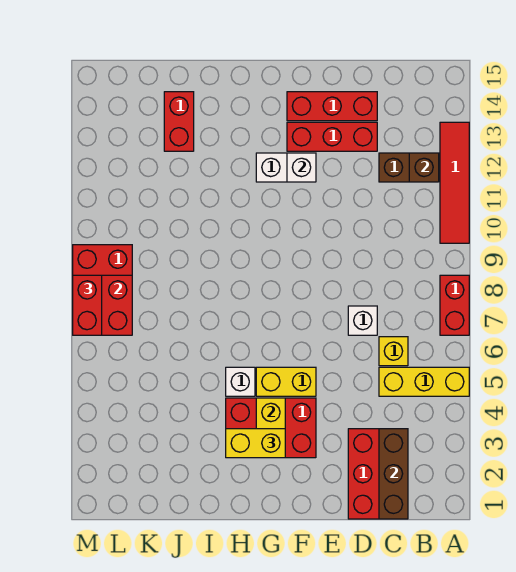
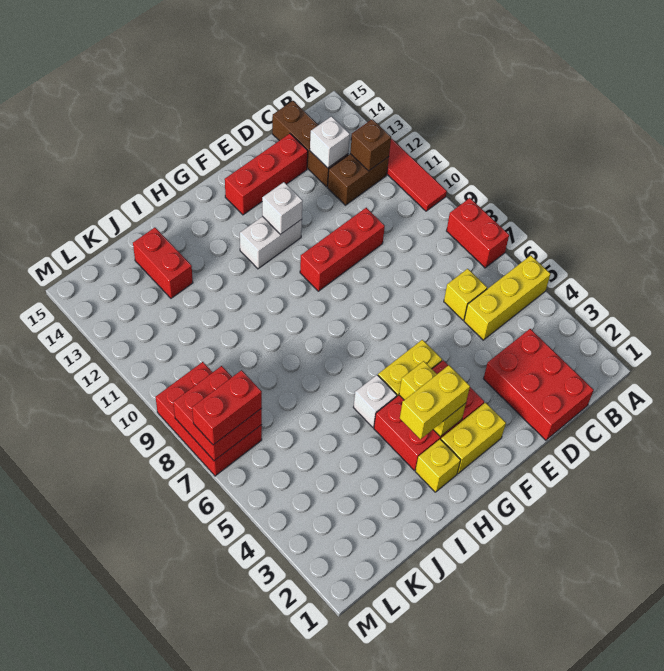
brown brick C1:C3 level 2 -> brown brick C13:C15 level 1
white brick D7 level 1 -> white brick C13 level 2
red brick D13:F13 level 1 -> red brick D10:F10 level 1
none -> yellow brick F2:G2 level 1
none -> yellow brick H2 level 1
red brick M7:M8 level 3 -> red brick L7:M7 level 3

